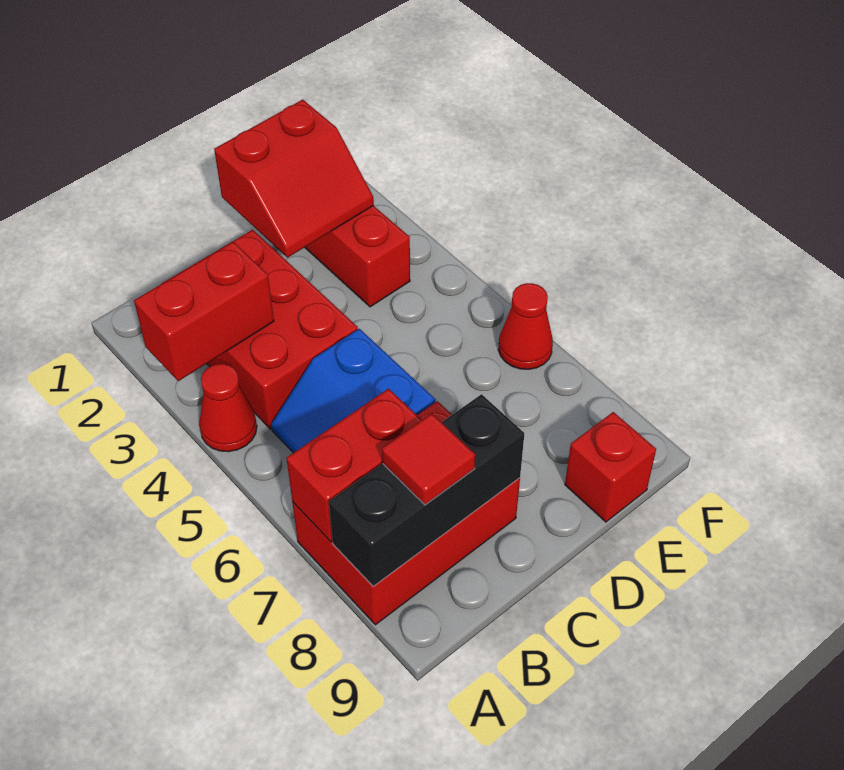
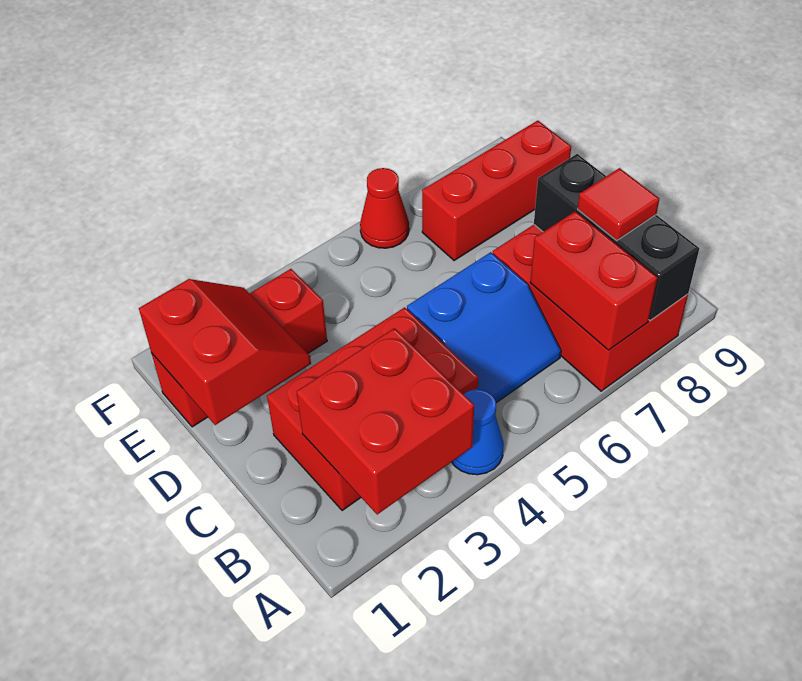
red brick A3:B3 level 2 -> red brick A2:B3 level 2
red cone A4 level 1 -> blue cone A4 level 1
red brick E9 level 1 -> red brick E7:E9 level 1

